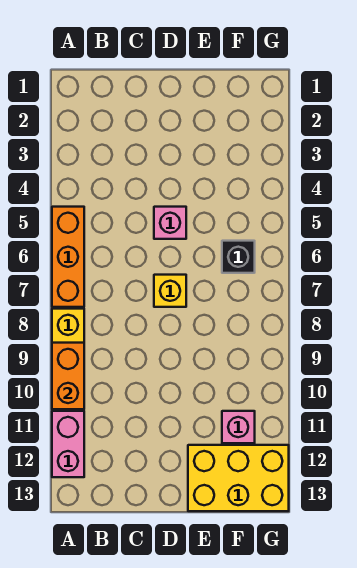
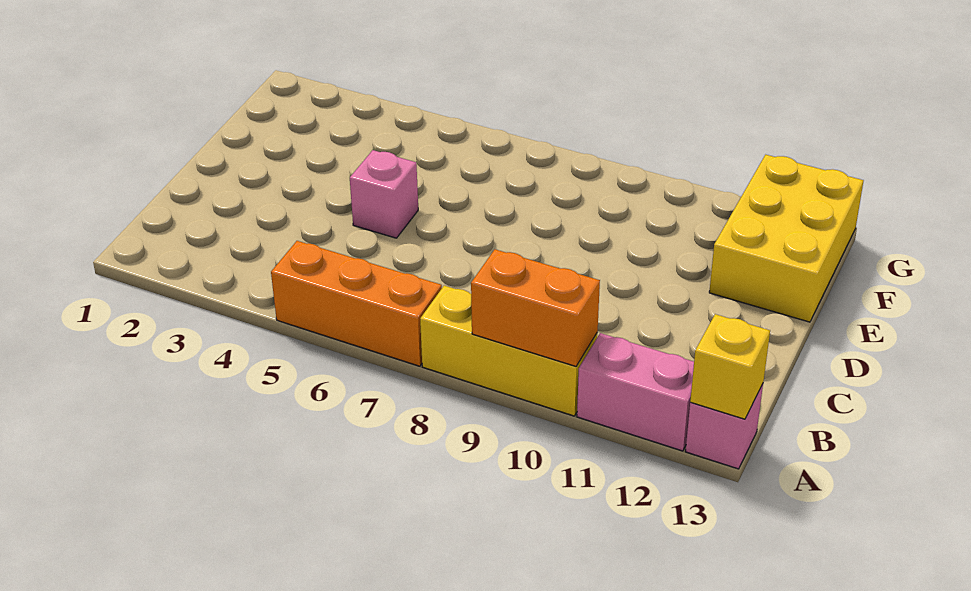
yellow brick D7 level 1 -> yellow brick A13 level 2
black brick F6 level 1 -> none
pink brick F11 level 1 -> pink brick A13 level 1

